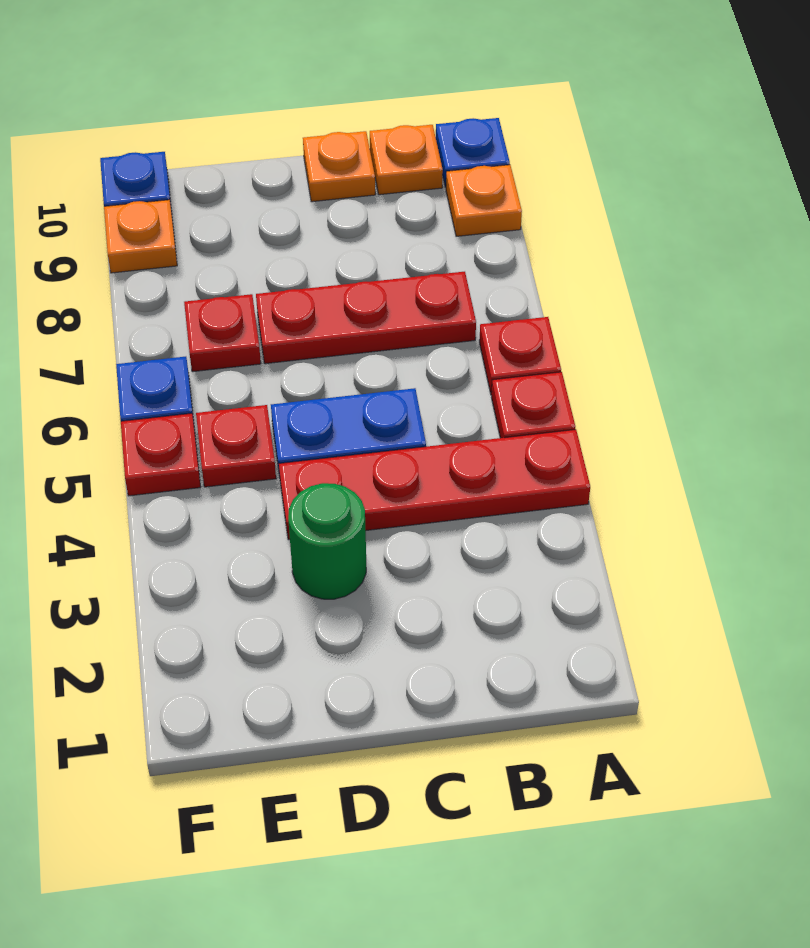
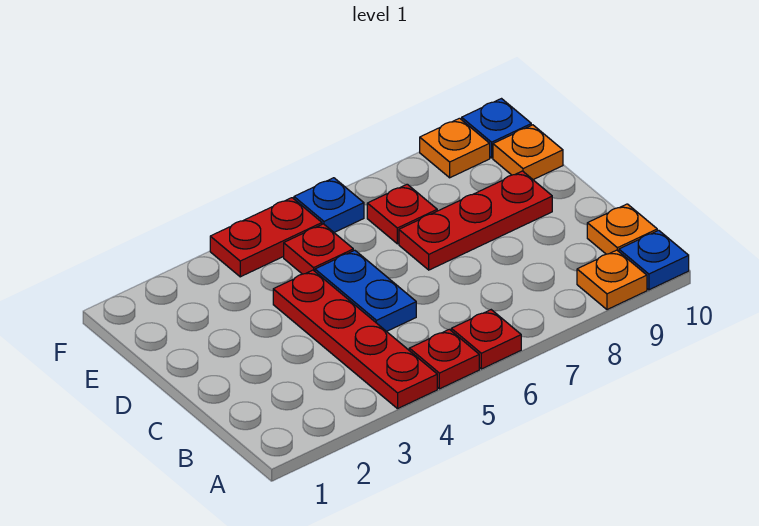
red plate B7:D7 level 1 -> red plate D7:D9 level 1
orange plate C10 level 1 -> orange plate E10 level 1
green round brick D3 level 1 -> none
red plate F5 level 1 -> red plate F4:F5 level 1

